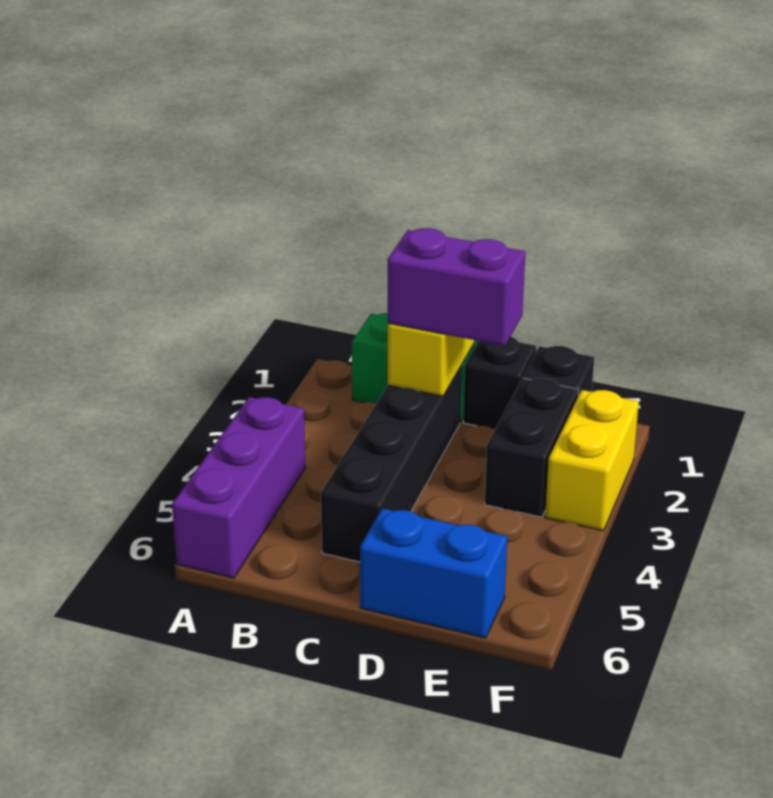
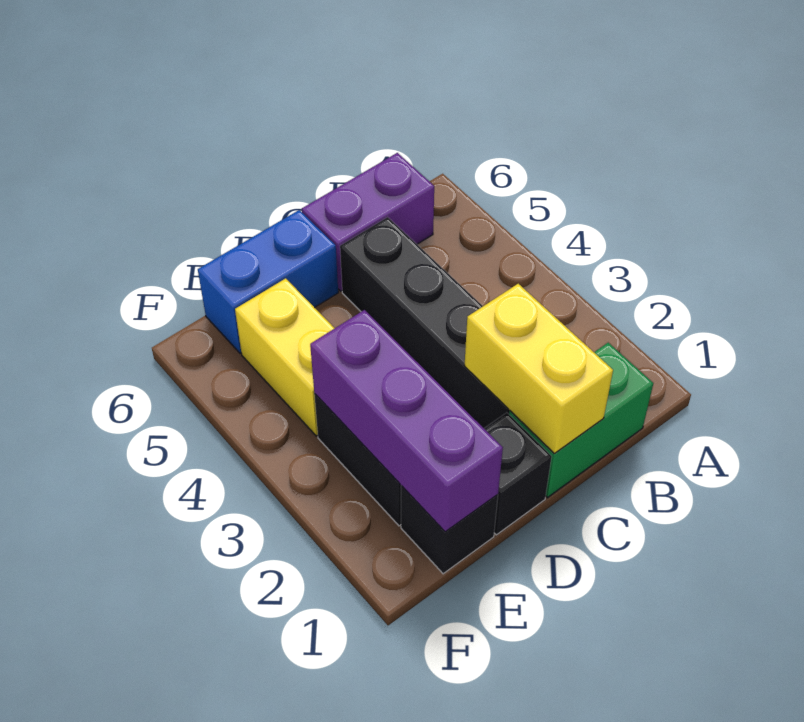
purple brick A4:A6 level 1 -> purple brick E1:E3 level 2
purple brick C2:D2 level 3 -> purple brick B6:C6 level 1
yellow brick F2:F3 level 1 -> yellow brick E4:E5 level 1

